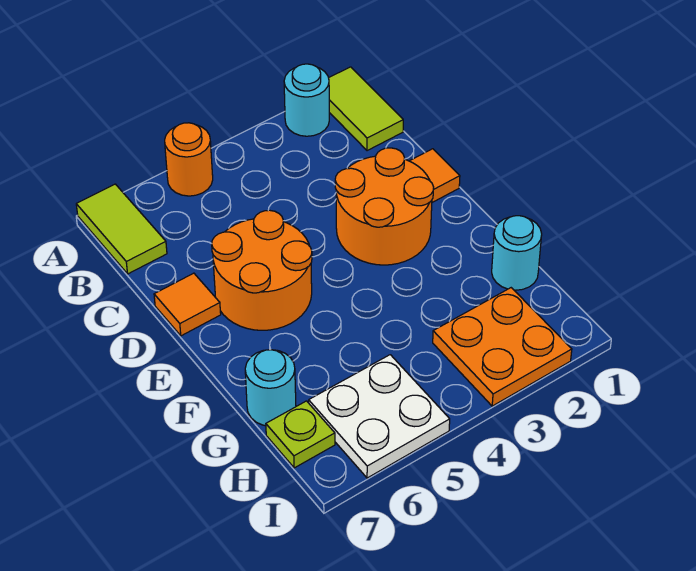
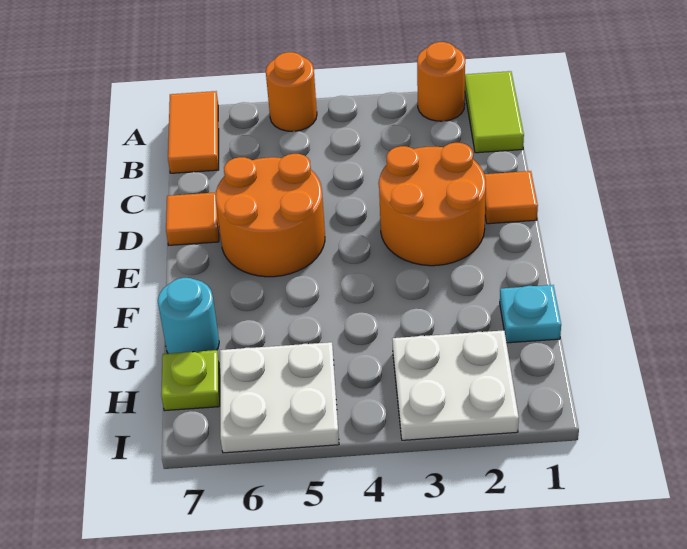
cyan round brick A2 level 1 -> orange round brick A2 level 1
lime tile A7:B7 level 1 -> orange tile A7:B7 level 1
cyan round brick G1 level 1 -> cyan plate G1 level 1
orange plate H2:I3 level 1 -> white plate H2:I3 level 1

